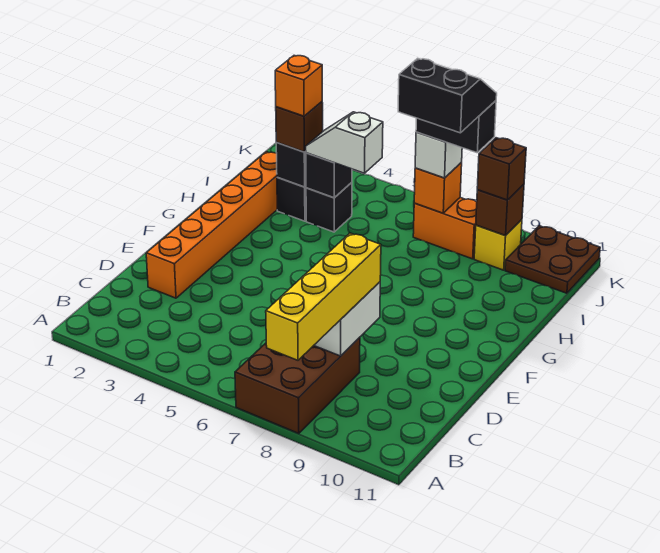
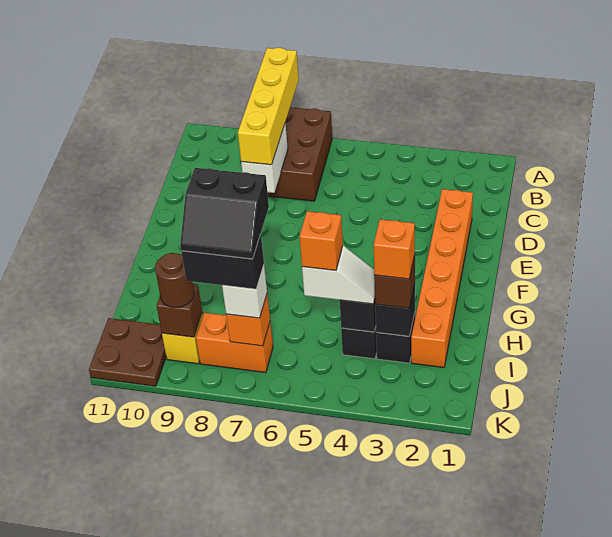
none -> orange brick I5 level 4
brown brick J9 level 3 -> brown round brick J9 level 3

